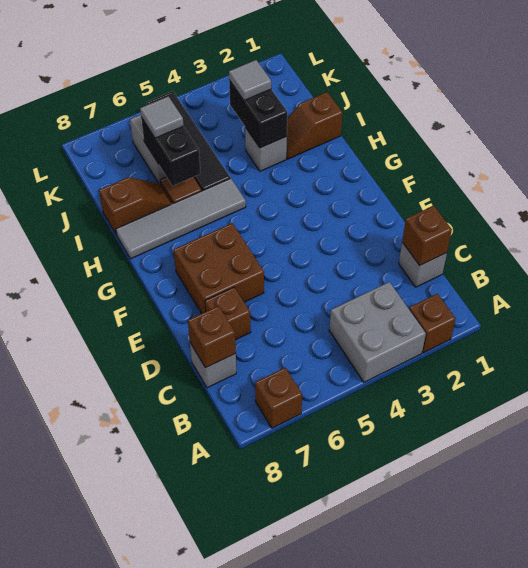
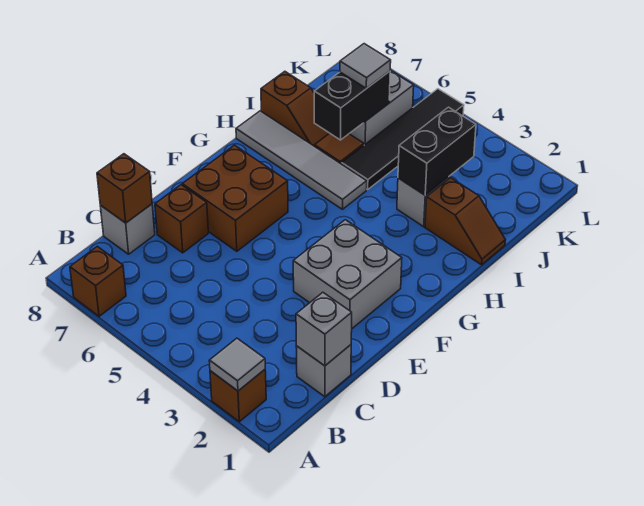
grey brick A3:B4 level 1 -> grey brick E2:F3 level 1
brown brick C1 level 2 -> grey brick C1 level 2
brown slope I1:I2 level 1 top 1 -> brown slope I1:I2 level 1 top 2
grey tile J3 level 3 -> grey tile A2 level 2

